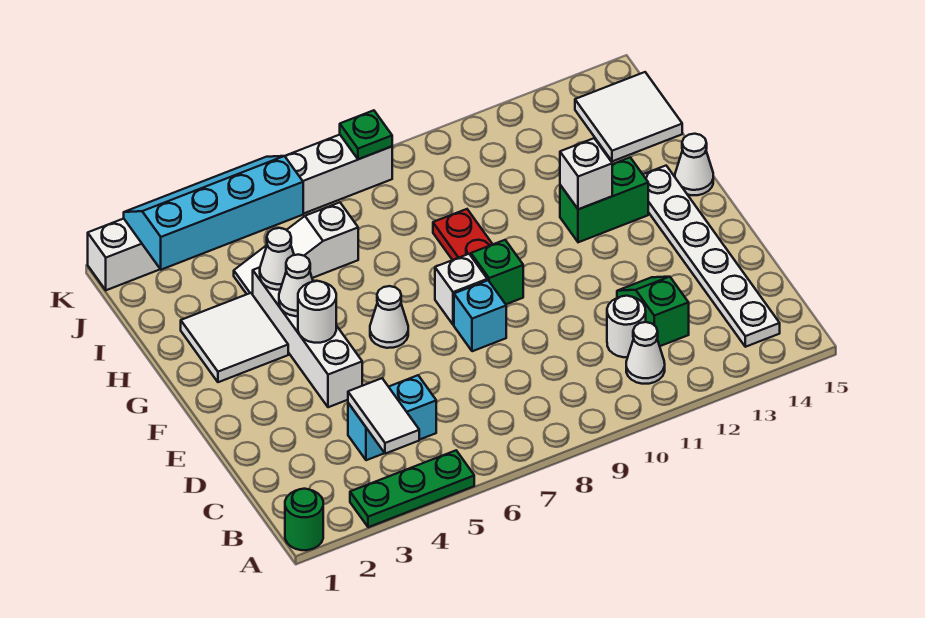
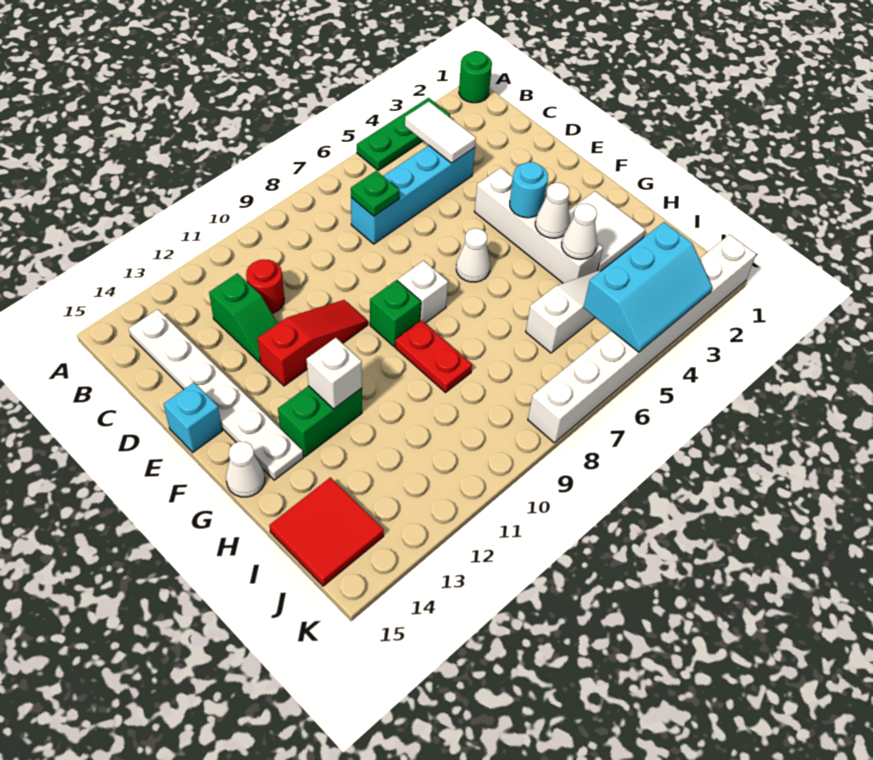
white cone B11 level 1 -> none
cyan brick C4:C5 level 1 -> cyan brick C4:C7 level 1
white round brick C11 level 1 -> red round brick C11 level 1
cyan brick E8 level 1 -> cyan brick E15 level 1
none -> red slope E10:E12 level 1 top 12
white round brick F4 level 2 -> cyan round brick F4 level 2
white tile I14:J15 level 1 -> red tile I14:J15 level 1
cyan slope J2:K5 level 2 top J -> cyan slope J3:K5 level 2 top J
green plate K8 level 2 -> green plate C7 level 2

